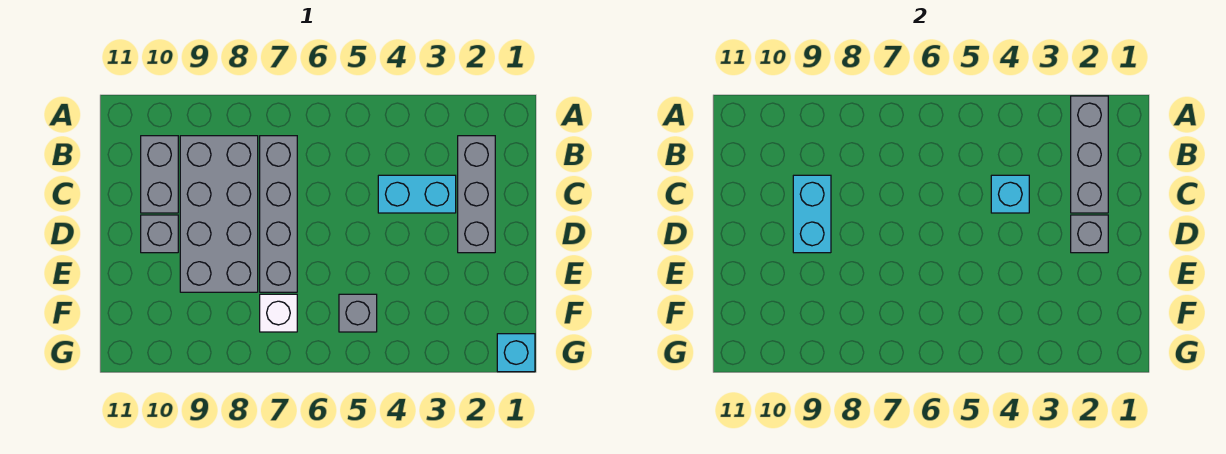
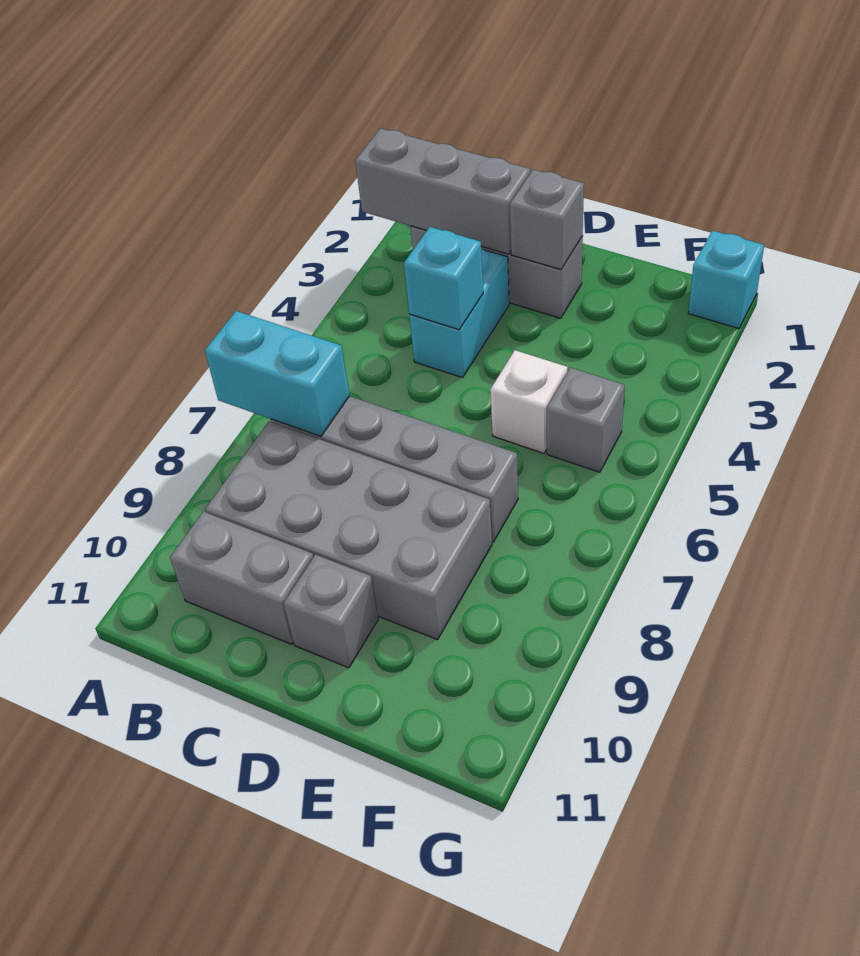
cyan brick C9:D9 level 2 -> cyan brick A7:B7 level 2
white brick F7 level 1 -> white brick E5 level 1

